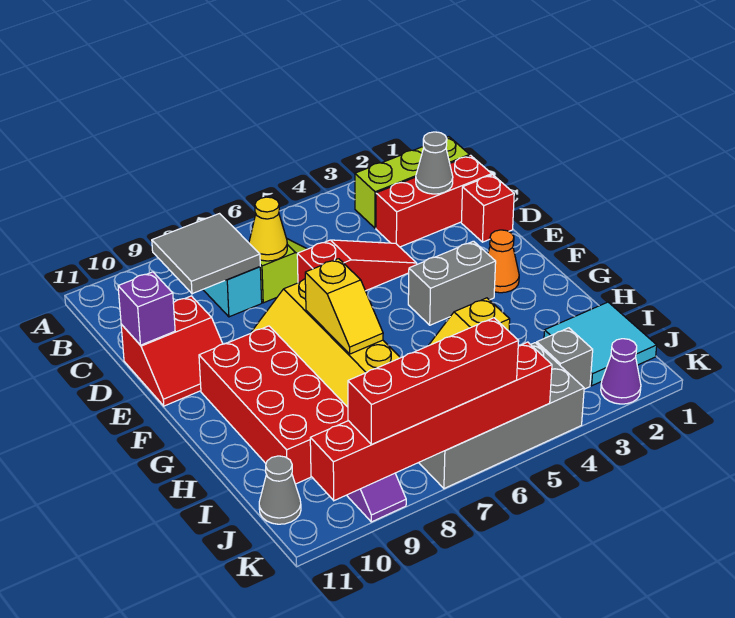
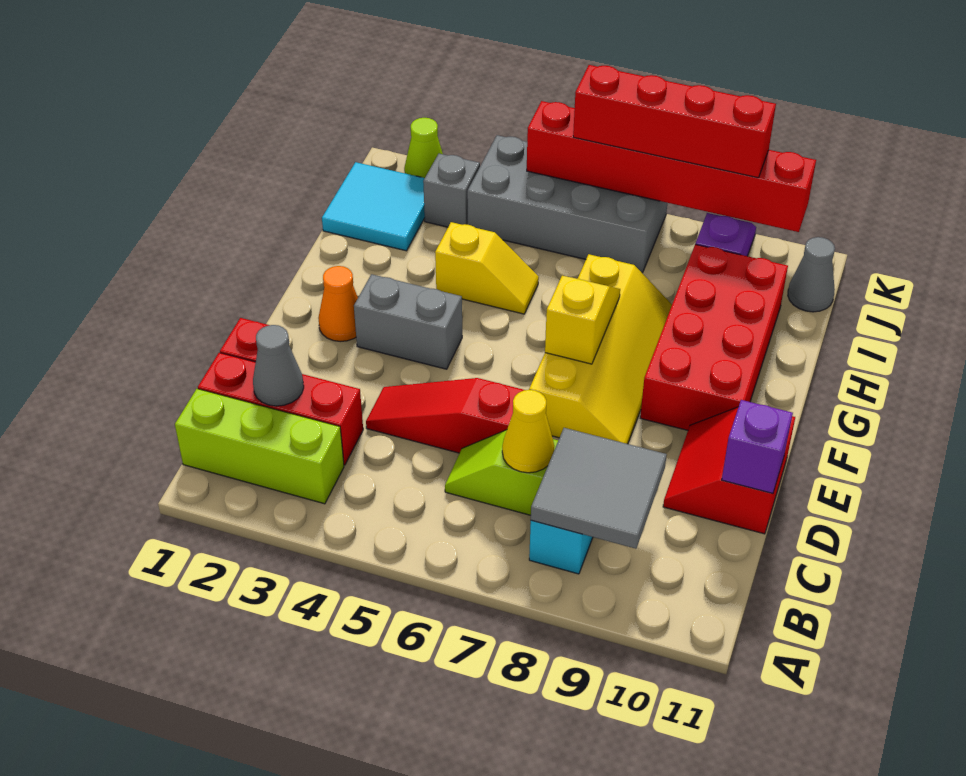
red slope D10:E11 level 1 top D -> red slope D10:E11 level 1 top 11
purple cone K2 level 1 -> lime cone K2 level 1

